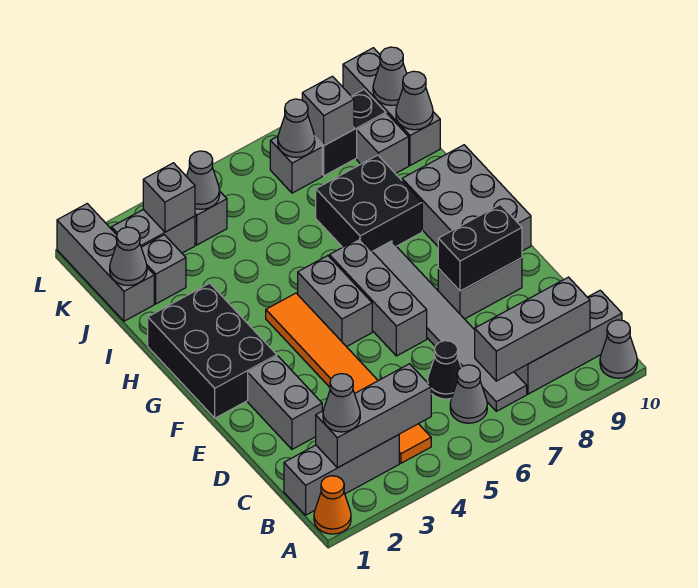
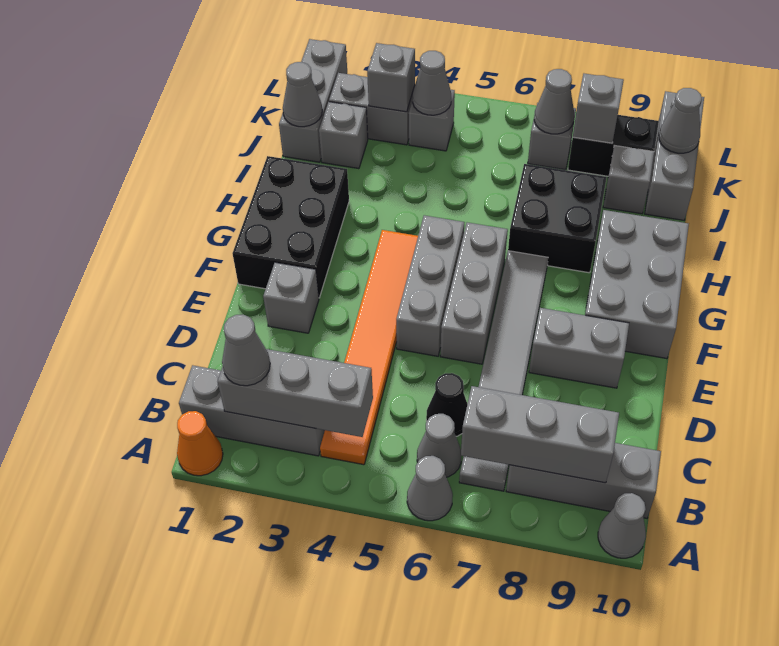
grey brick D2:E2 level 1 -> grey brick E2 level 1
black brick E8:E9 level 2 -> none
grey brick F5:G5 level 1 -> grey brick E5:G5 level 1
grey cone J10 level 2 -> grey cone A6 level 1

